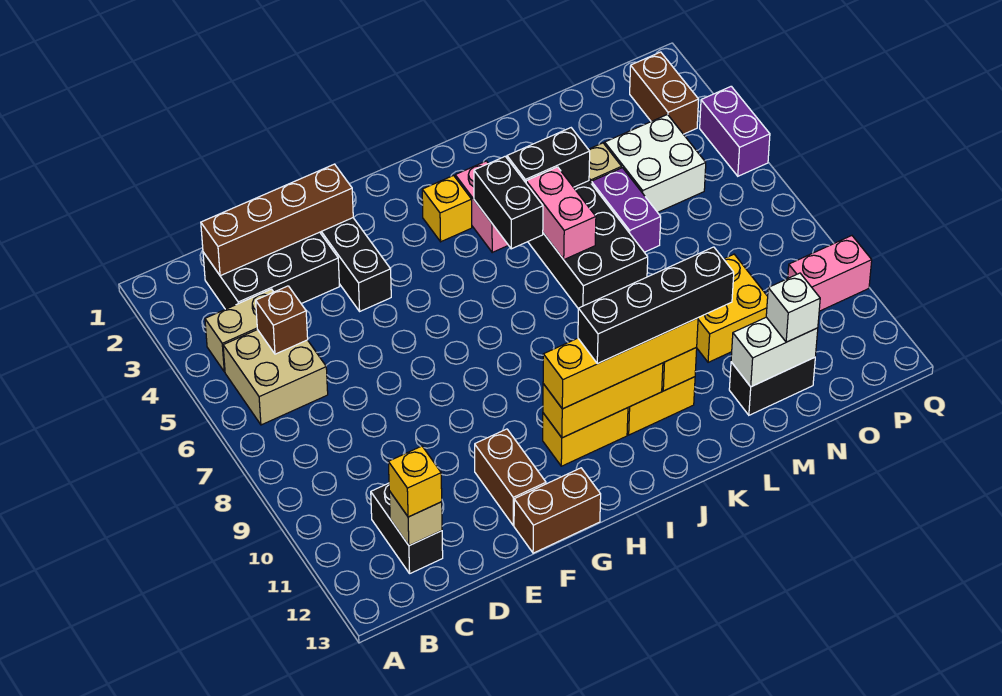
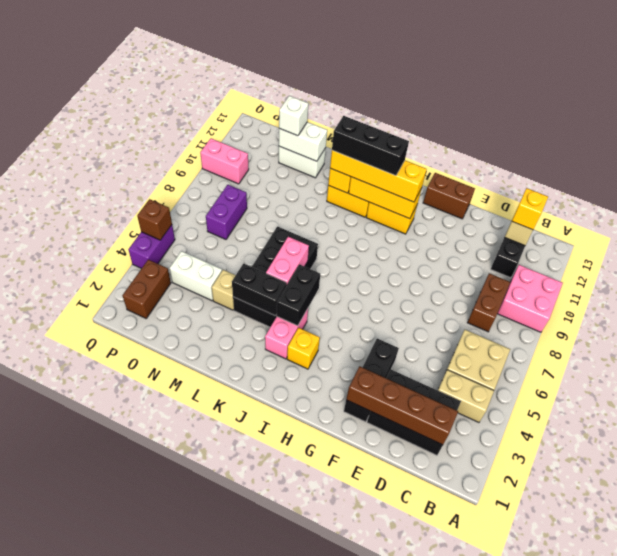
none -> pink brick A9:B10 level 1
brown brick C5 level 2 -> brown brick Q5 level 2
brown brick F11:F12 level 1 -> brown brick C8:C9 level 1
black brick I11:L11 level 4 -> black brick I11:K11 level 4
purple brick M5:M6 level 1 -> purple brick O7:O8 level 1
yellow brick M9:N10 level 1 -> none
black brick M12:N12 level 1 -> white brick M12:N12 level 1
white brick N4:O5 level 1 -> white brick N4:O4 level 1

